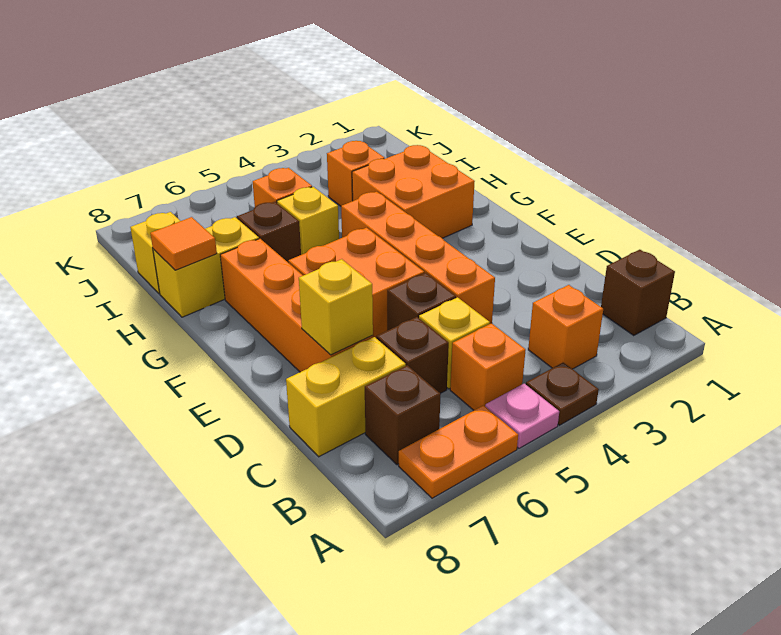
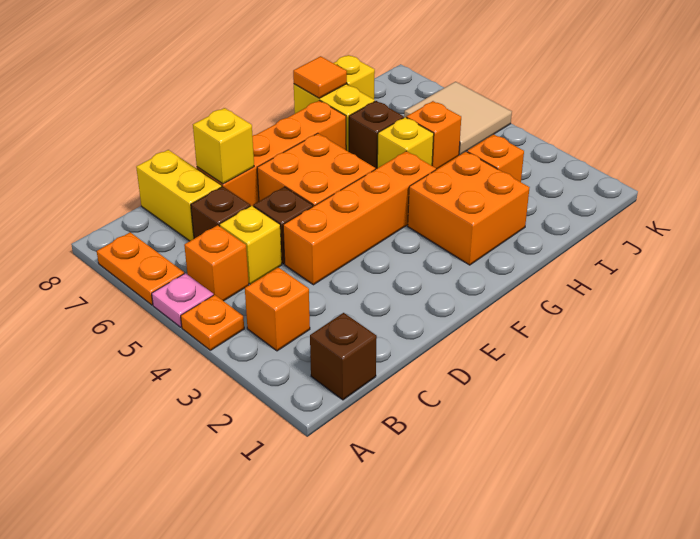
brown plate A4 level 1 -> orange plate A4 level 1
brown brick B7 level 1 -> none
none -> tan tile J5:K6 level 1

